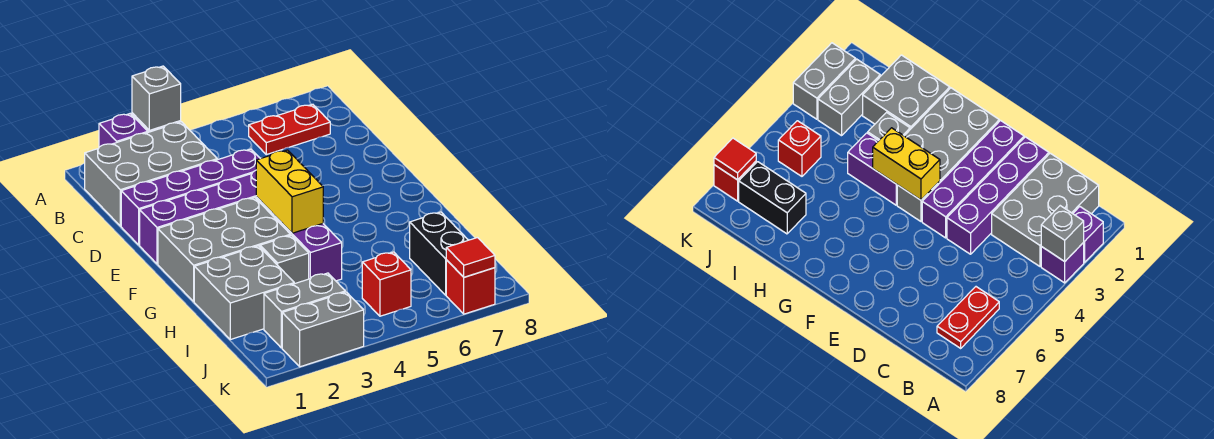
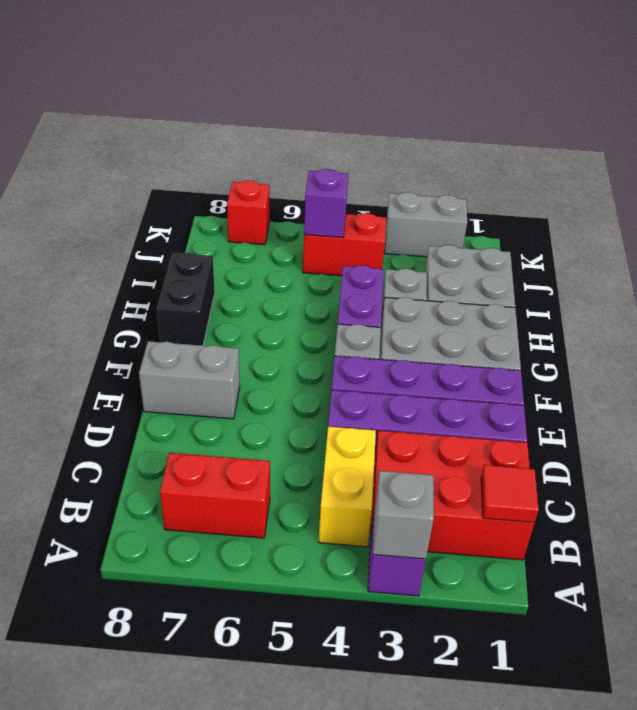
purple brick A2 level 1 -> purple brick J5 level 2
grey brick B1:C3 level 1 -> red brick B1:C3 level 1
red plate B6:B7 level 1 -> red brick B6:B7 level 1
yellow brick F4:G4 level 2 -> yellow brick B4:C4 level 1
black brick I7:J7 level 1 -> black brick G8:H8 level 1
grey brick J2:J3 level 1 -> grey brick E7:E8 level 1
red brick J5 level 1 -> red brick J4:J5 level 1
red tile K7 level 2 -> red tile B1 level 2

